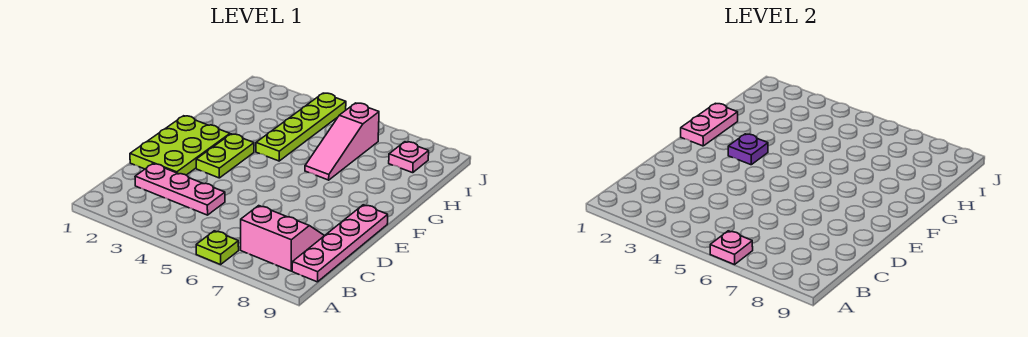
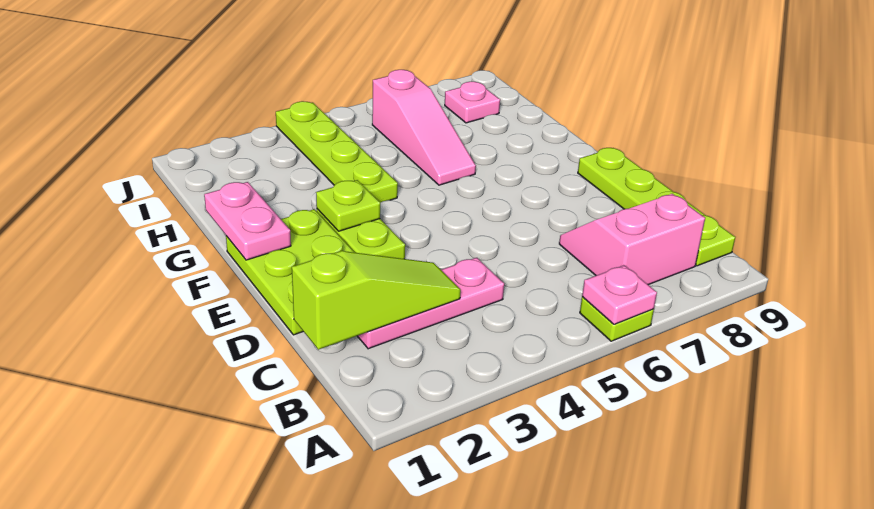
pink plate B9:E9 level 1 -> lime plate B9:E9 level 1
none -> lime slope C1:C3 level 2 top 1
purple plate F3 level 2 -> lime plate F3 level 2

